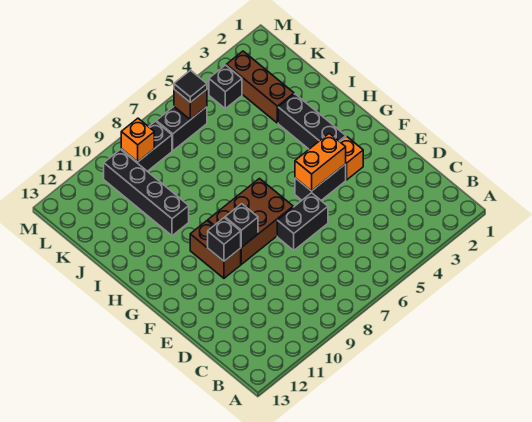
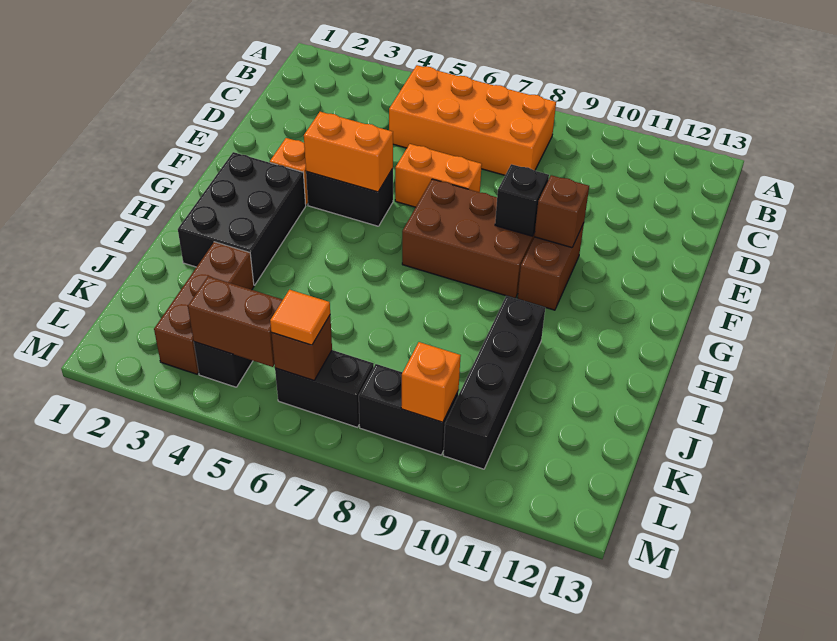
none -> orange brick B5:C8 level 1
black brick E6:E7 level 1 -> orange brick E6:E7 level 1
black brick F10 level 2 -> brown brick F10 level 2
black brick G3:I3 level 1 -> black brick G2:I3 level 1
none -> brown brick L4:L5 level 2
black tile L6 level 3 -> orange tile L6 level 3

